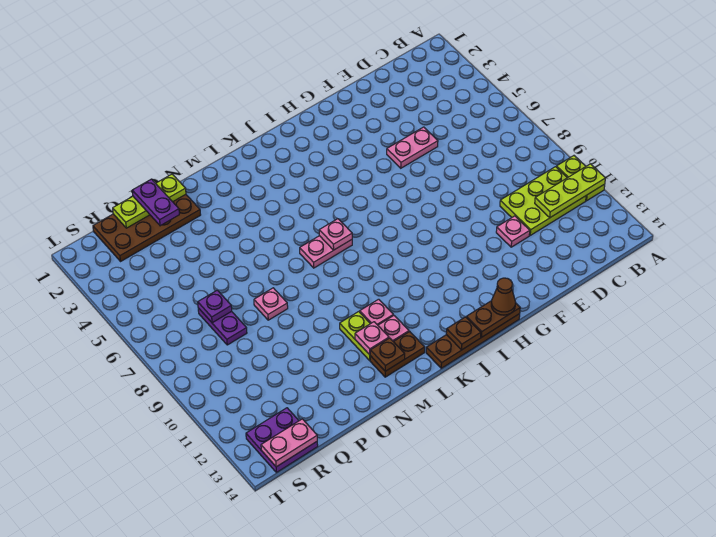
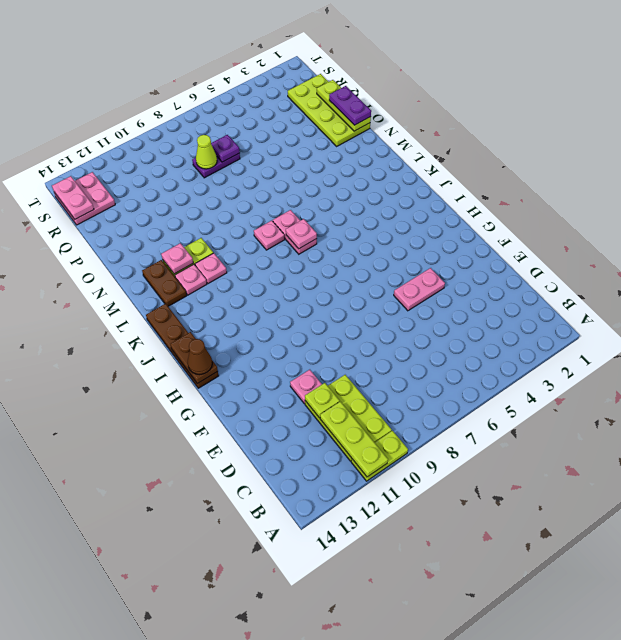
none -> lime plate D11 level 2
pink plate E5:F5 level 1 -> pink plate F4:F5 level 1
brown plate J14 level 2 -> none
brown plate M13 level 2 -> none
brown plate O1:R2 level 1 -> lime plate O1:R2 level 1
pink plate O8 level 1 -> pink plate L8 level 1
purple plate P1:P2 level 3 -> purple plate O1:P1 level 3
none -> lime cone Q8 level 2
purple plate R13:S14 level 1 -> pink plate R13:S14 level 1

